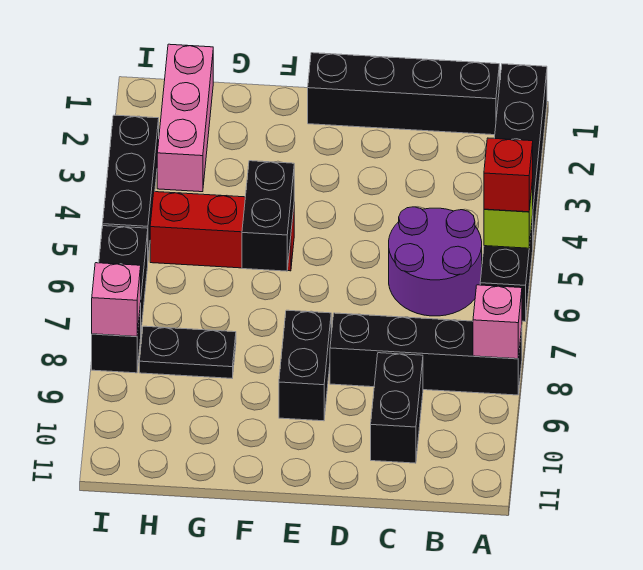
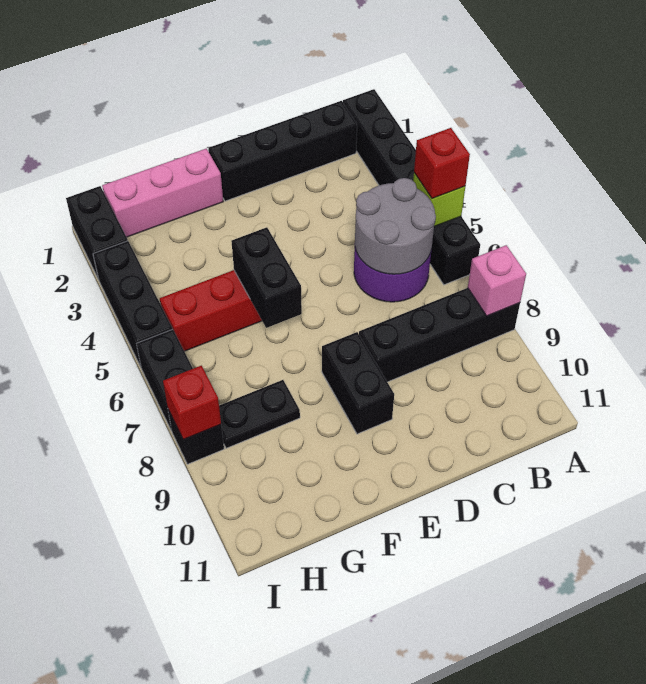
none -> grey round brick B5:C6 level 2
black brick C9:C10 level 1 -> black brick I1:I2 level 1
pink brick H1:H3 level 1 -> pink brick F1:H1 level 1
pink brick I8 level 2 -> red brick I8 level 2

